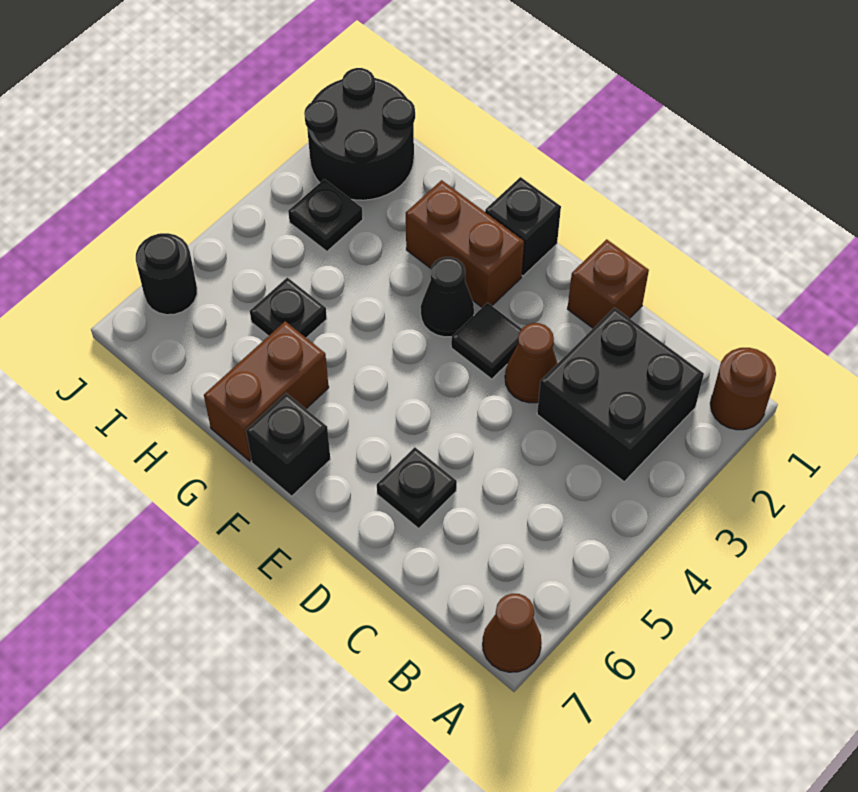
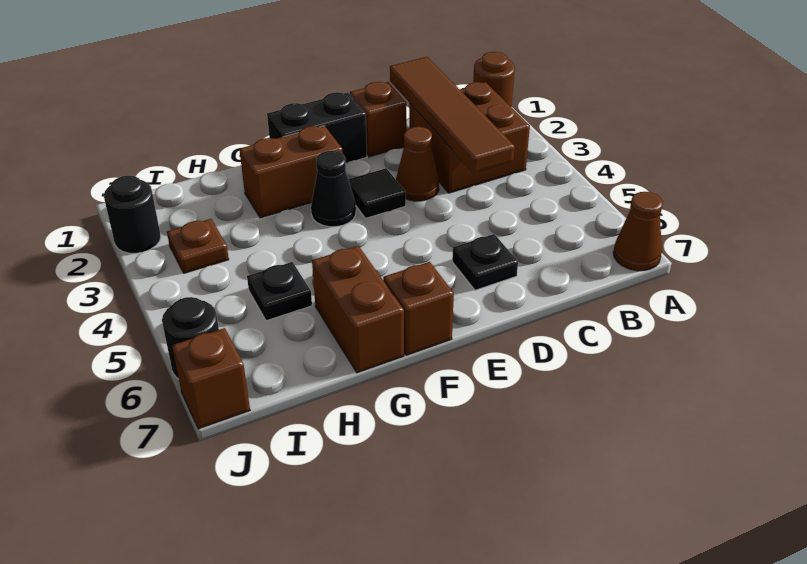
black brick B2:C3 level 1 -> brown brick B2:C3 level 1
none -> brown tile C1:C4 level 2
black brick F1 level 1 -> black brick E1:F1 level 1
black brick F7 level 1 -> brown brick F7 level 1
black round brick I1:J2 level 1 -> black round brick J2 level 1
black plate I3 level 1 -> brown plate I3 level 1
none -> brown brick J7 level 1

